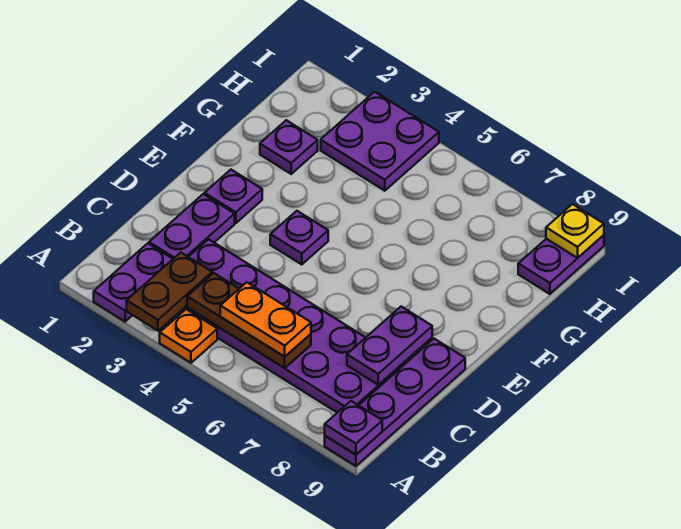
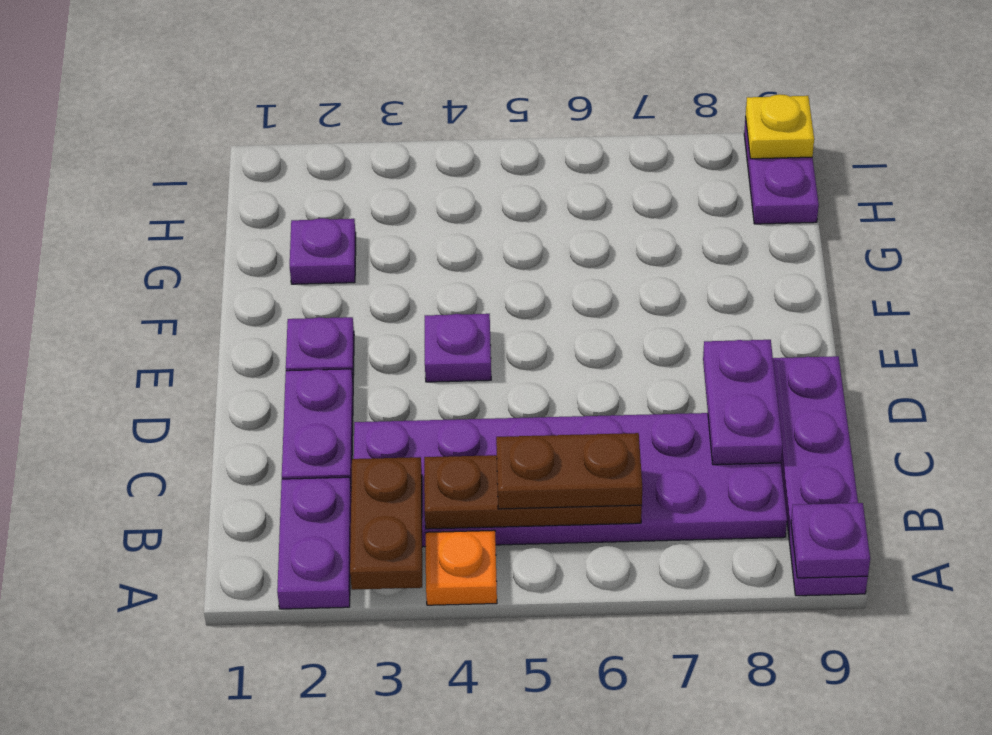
orange plate B5:B6 level 3 -> brown plate B5:B6 level 3
purple plate H3:I4 level 1 -> none

